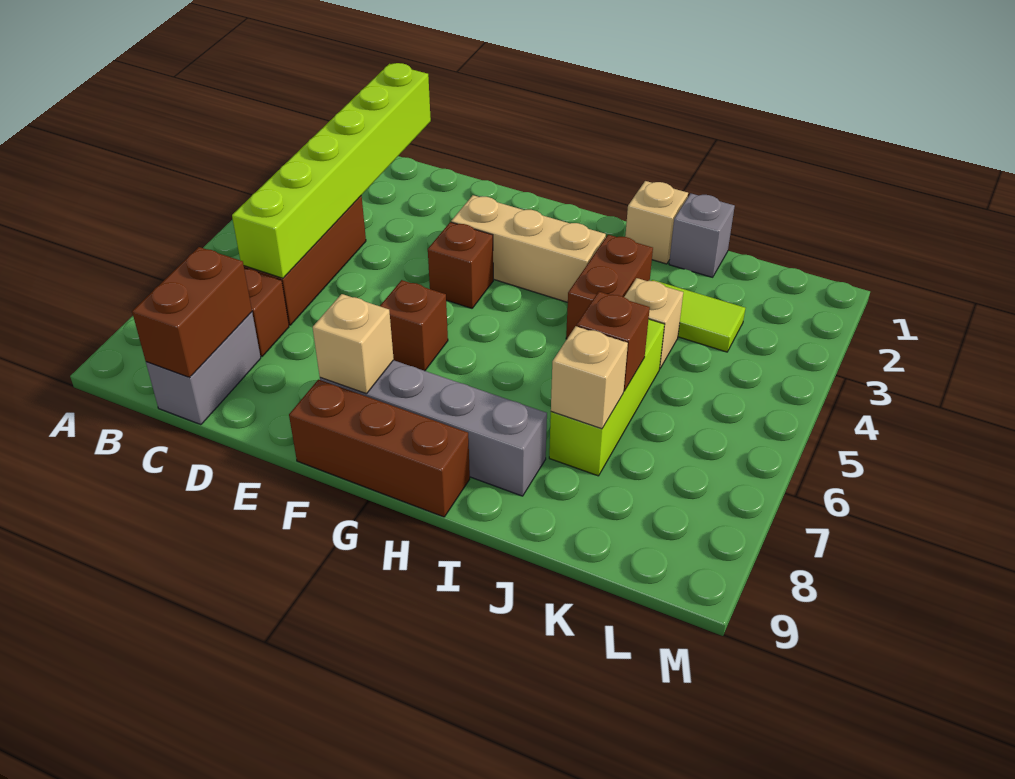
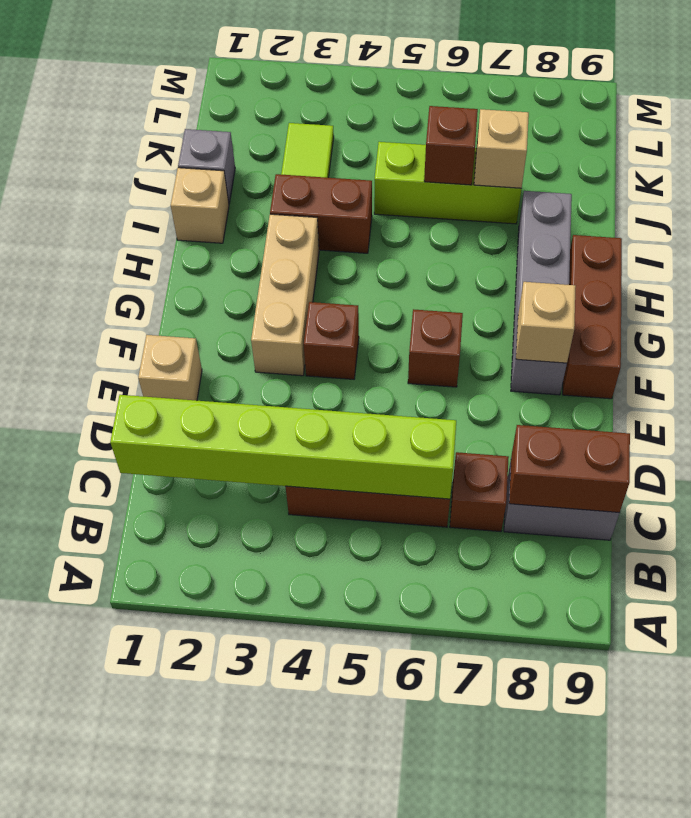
tan brick J4 level 1 -> tan brick E1 level 1

